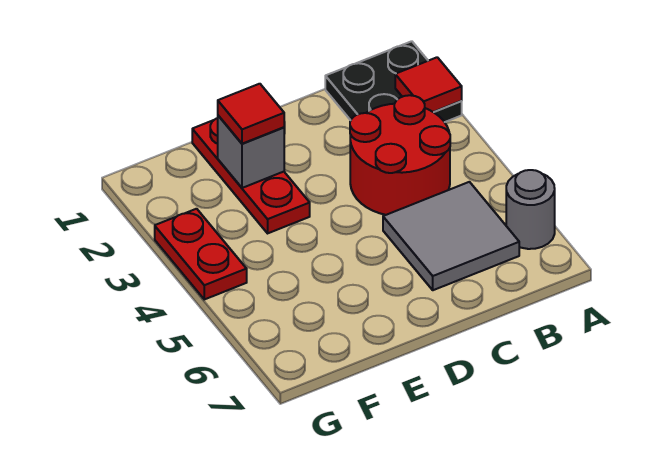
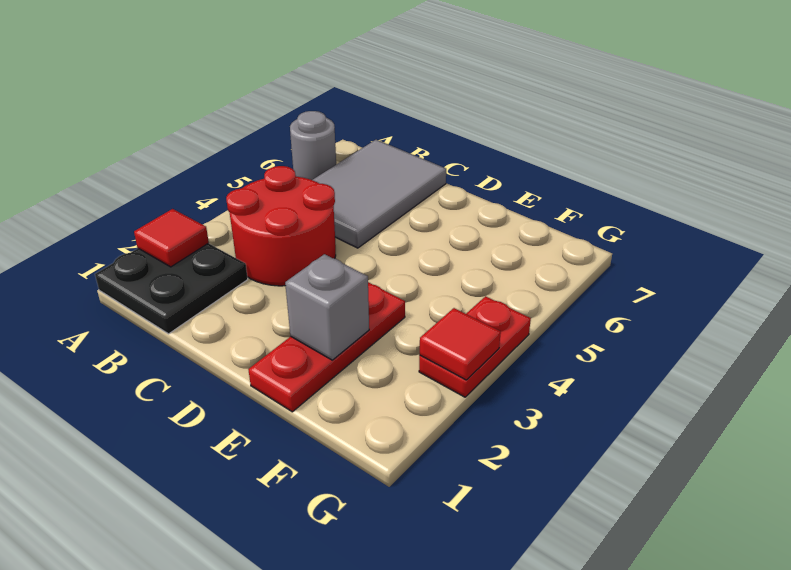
grey tile B5:C6 level 1 -> grey tile B5:C7 level 1
red tile E2 level 3 -> red tile G3 level 2

